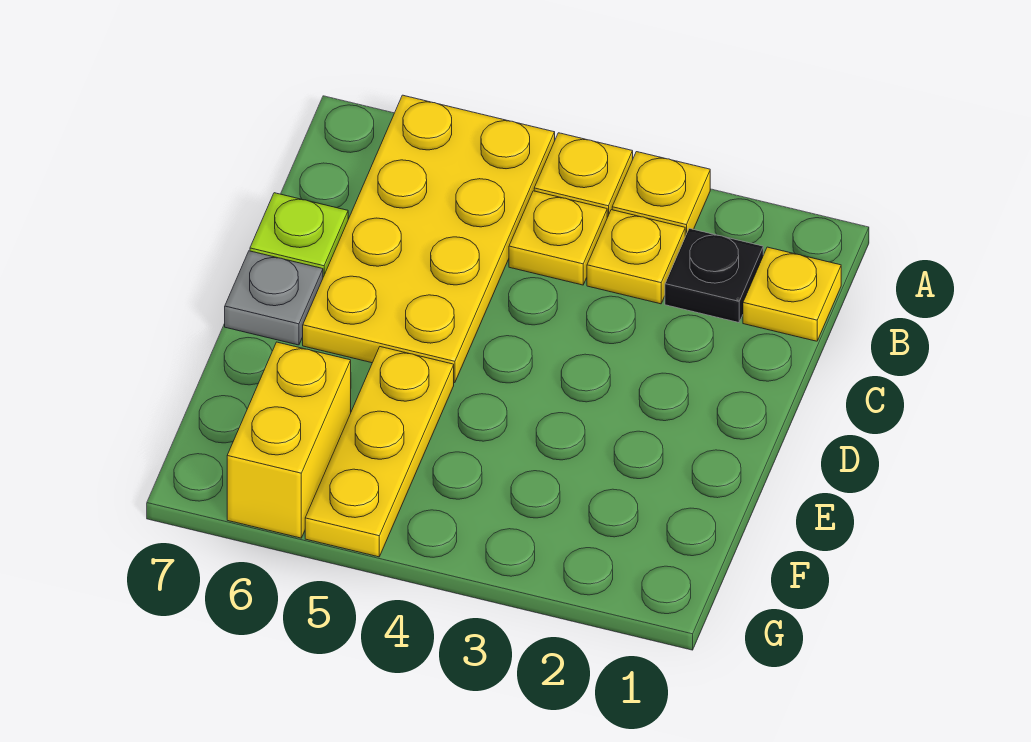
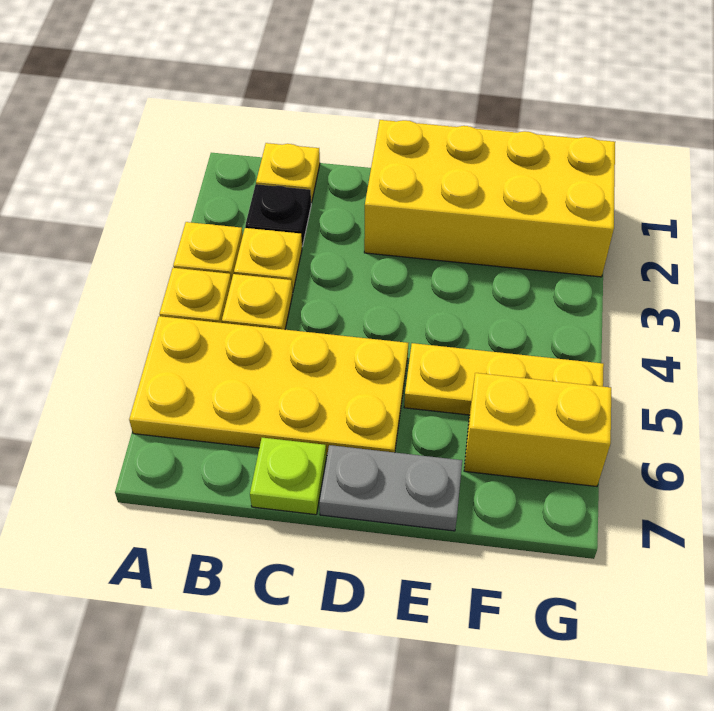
none -> yellow brick D1:G2 level 1
grey plate D7 level 1 -> grey plate D7:E7 level 1

